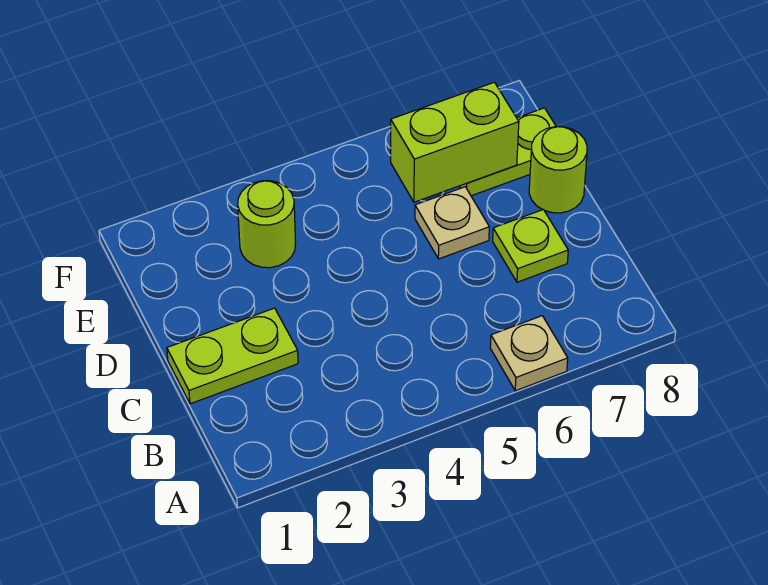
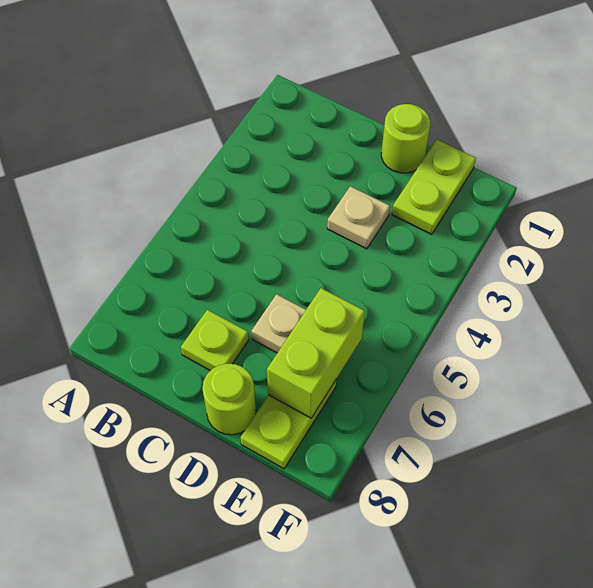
tan plate A6 level 1 -> tan plate D3 level 1
lime plate C1:C2 level 1 -> lime plate E1:E2 level 1
lime round brick E3 level 1 -> lime round brick D1 level 1

